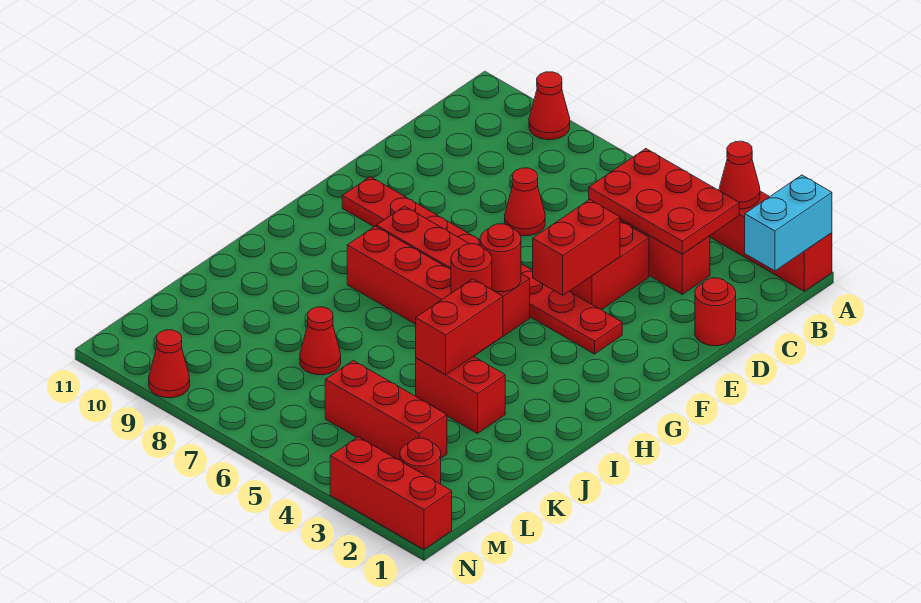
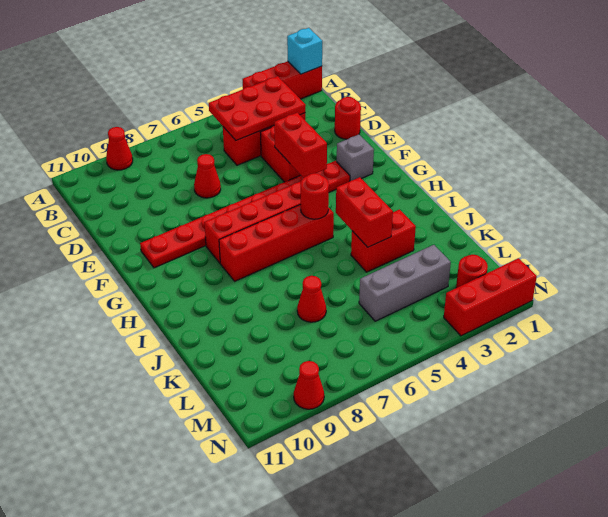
cyan brick A1:B1 level 2 -> cyan brick A1 level 2
red cone A3 level 2 -> none
none -> grey brick F2 level 1
red round brick G5 level 2 -> none
red brick L3:L5 level 1 -> grey brick L3:L5 level 1

